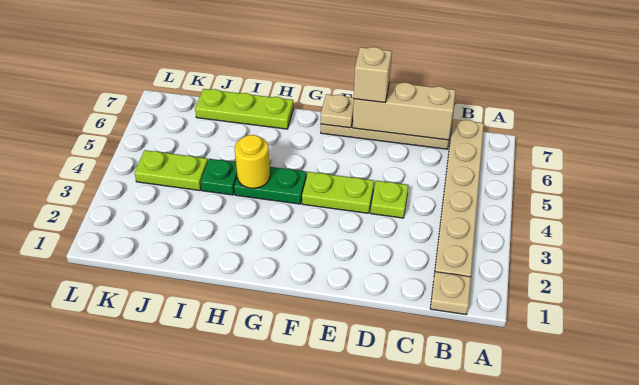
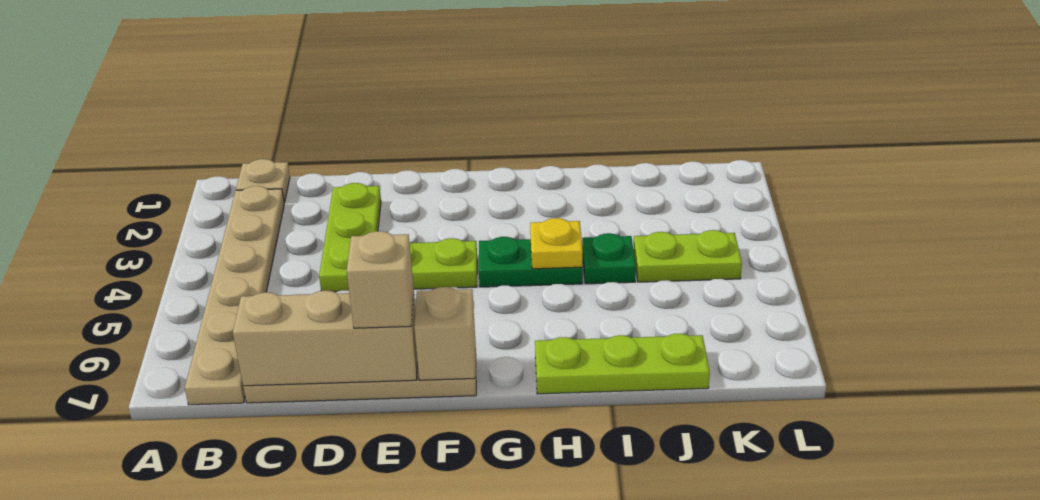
lime plate D4 level 1 -> lime plate D2:D4 level 1
tan plate F7 level 2 -> tan brick F7 level 2
yellow round brick H4 level 2 -> yellow plate H4 level 2

